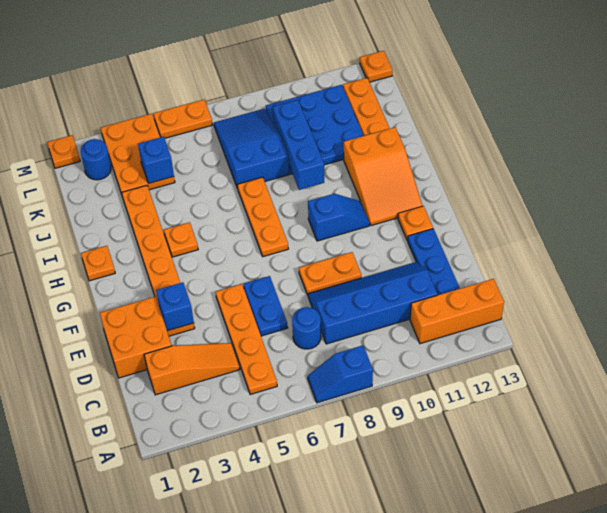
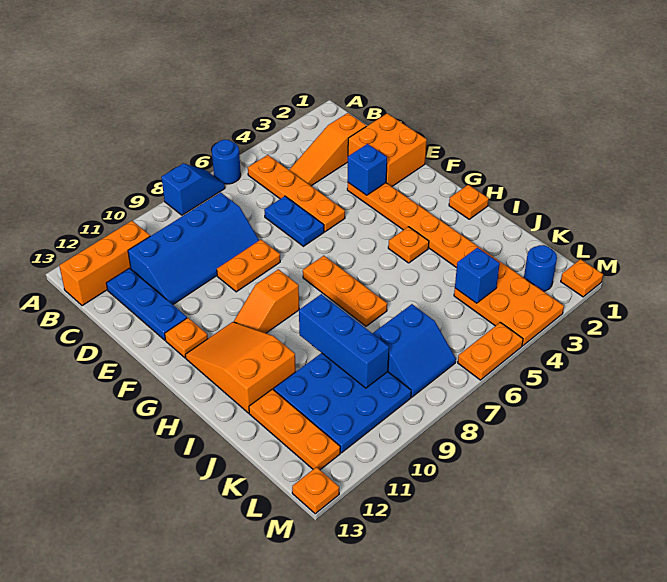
blue round brick C7 level 1 -> blue round brick A6 level 1
blue slope G9:G10 level 1 top 9 -> orange slope G9:G10 level 1 top 9
blue slope J7:L8 level 1 top J -> blue slope K7:L8 level 1 top K

